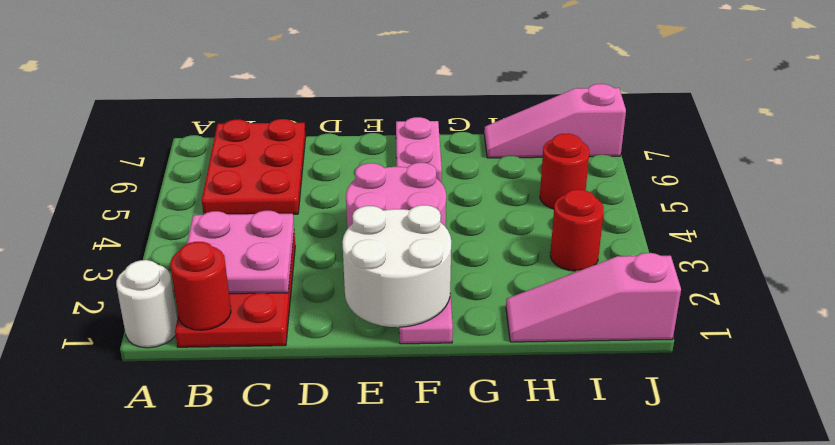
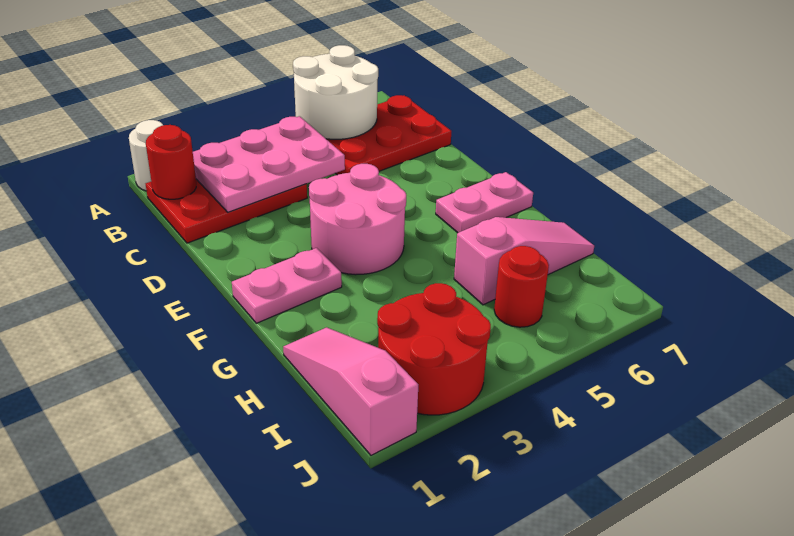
pink plate B2:C3 level 2 -> pink plate B2:C4 level 2
white round brick E1:F2 level 2 -> white round brick A5:B6 level 2
pink slope H7:J7 level 1 top J -> pink slope H5:H7 level 1 top 5
red round brick I3 level 1 -> red round brick I2:J3 level 1

